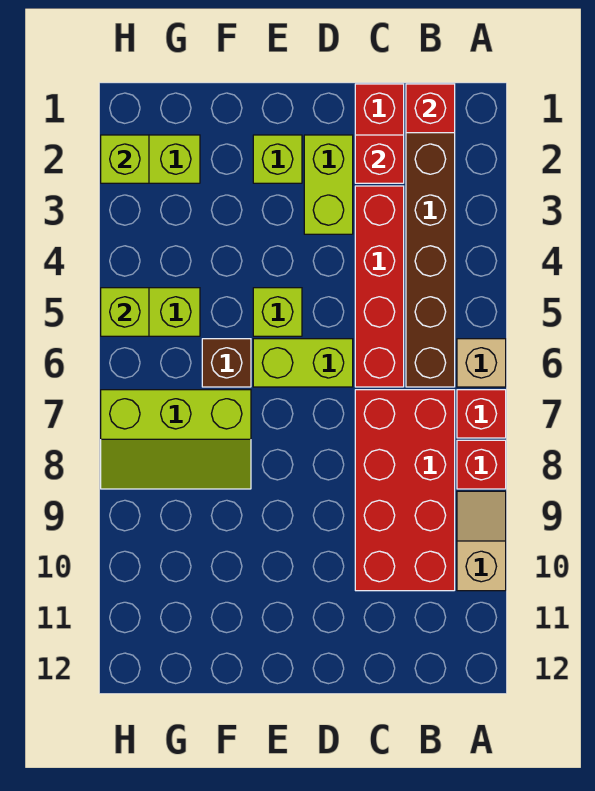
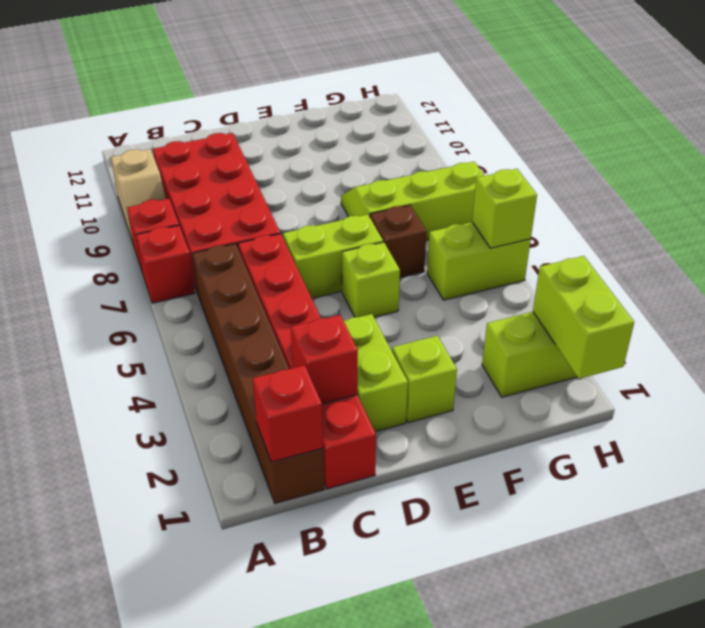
tan brick A6 level 1 -> none
lime brick H2 level 2 -> lime brick H1:H2 level 2

